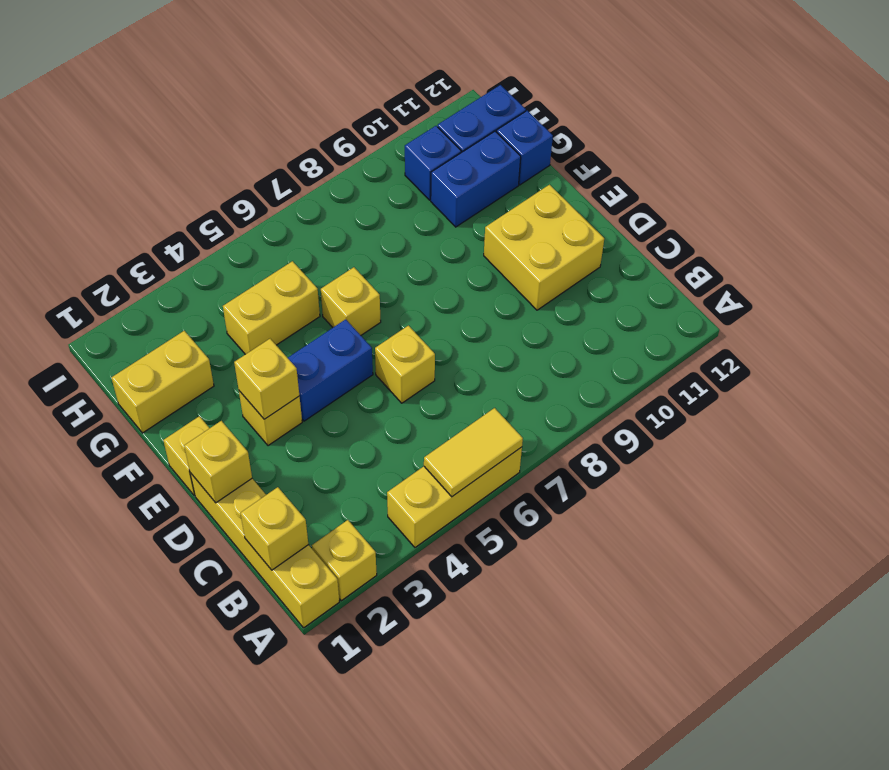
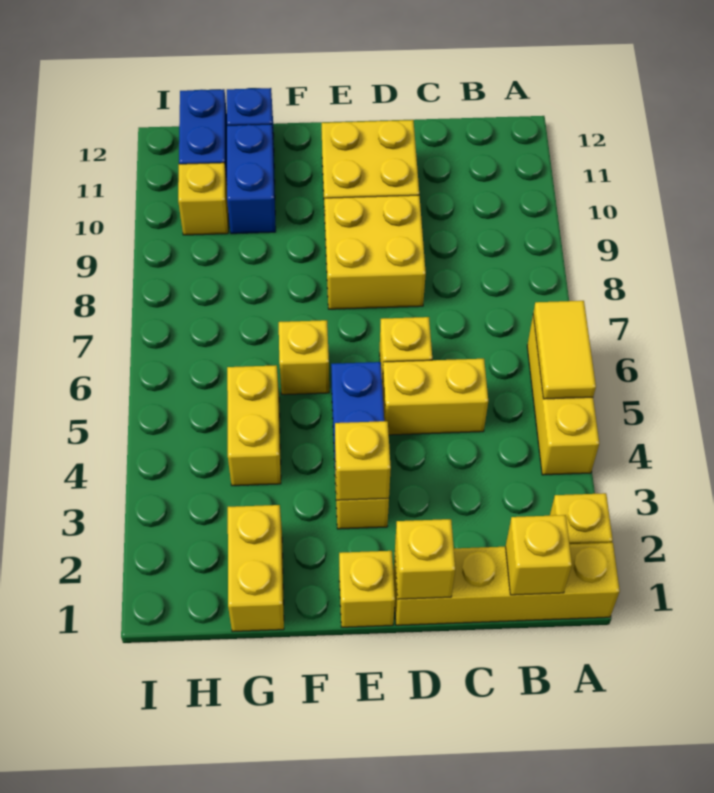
none -> yellow brick C5:D5 level 1
none -> yellow brick D8:E9 level 1
blue brick H10 level 1 -> yellow brick H10 level 1

